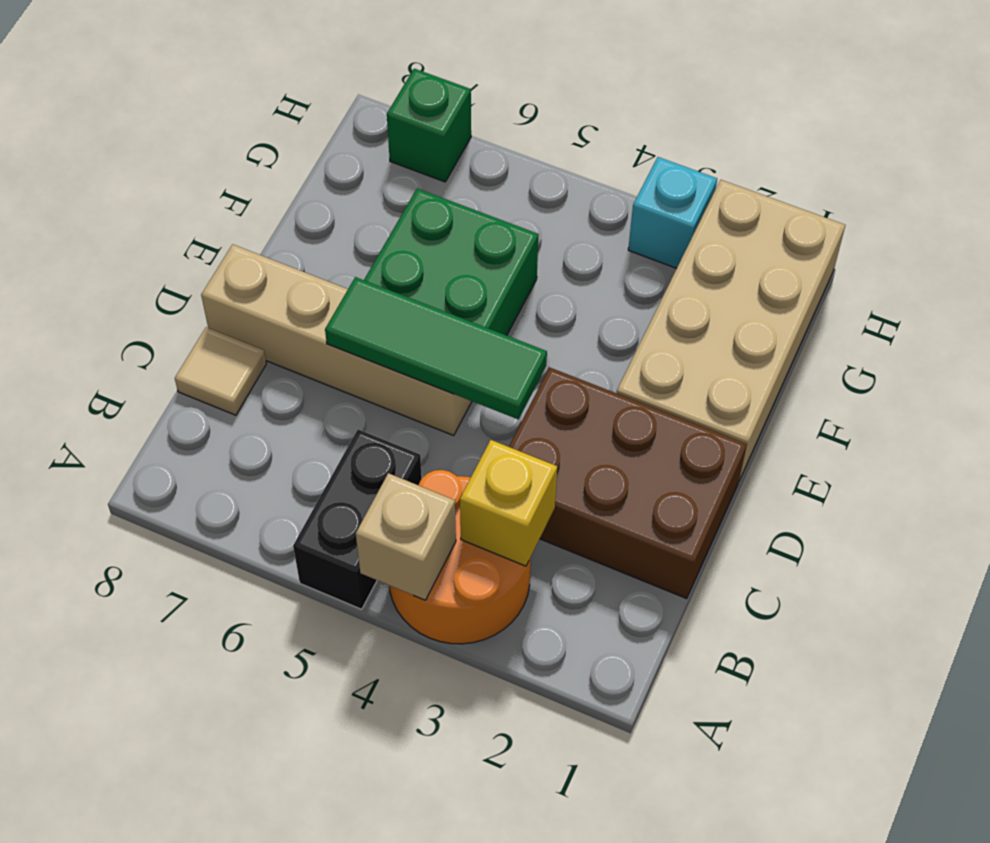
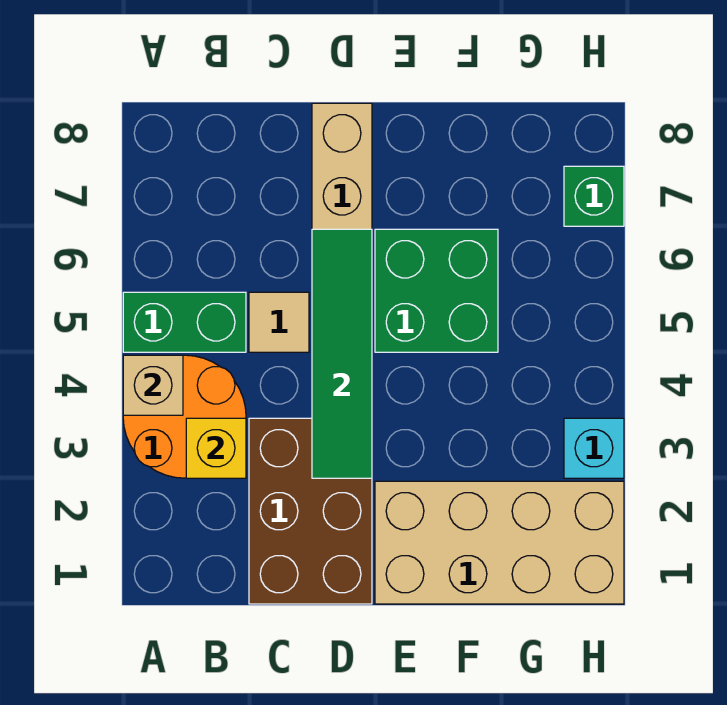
black brick A5:B5 level 1 -> green brick A5:B5 level 1
tan tile C8 level 1 -> tan tile C5 level 1
green tile D4:D6 level 2 -> green tile D3:D6 level 2

